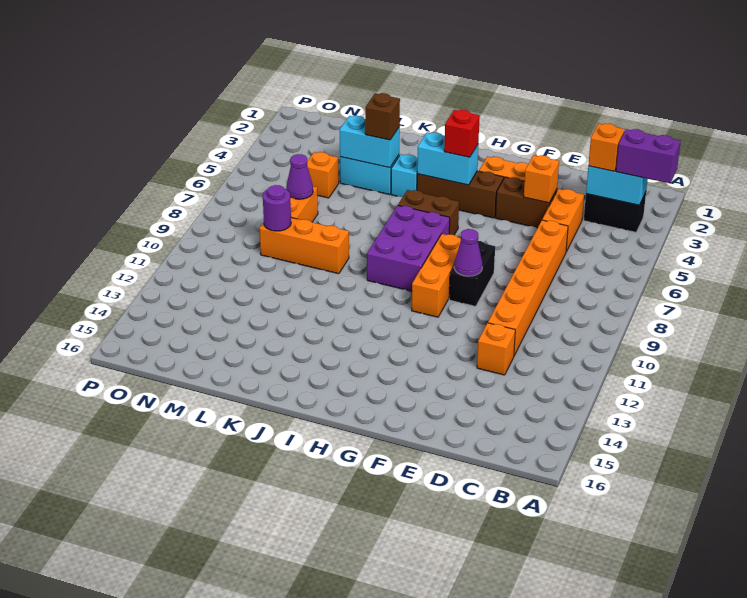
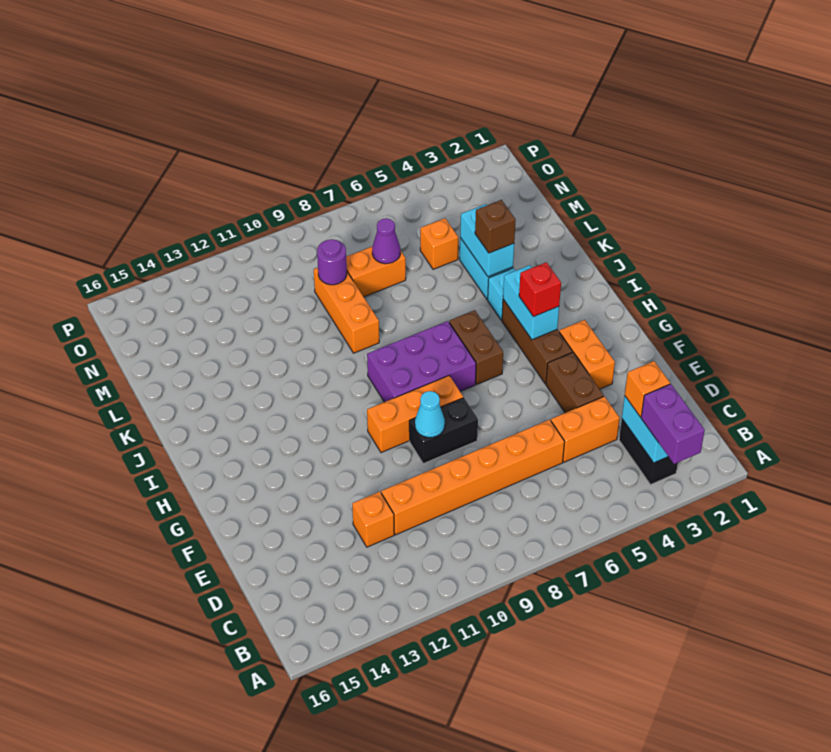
orange brick E4 level 2 -> none
purple cone F9 level 2 -> cyan cone F9 level 2

